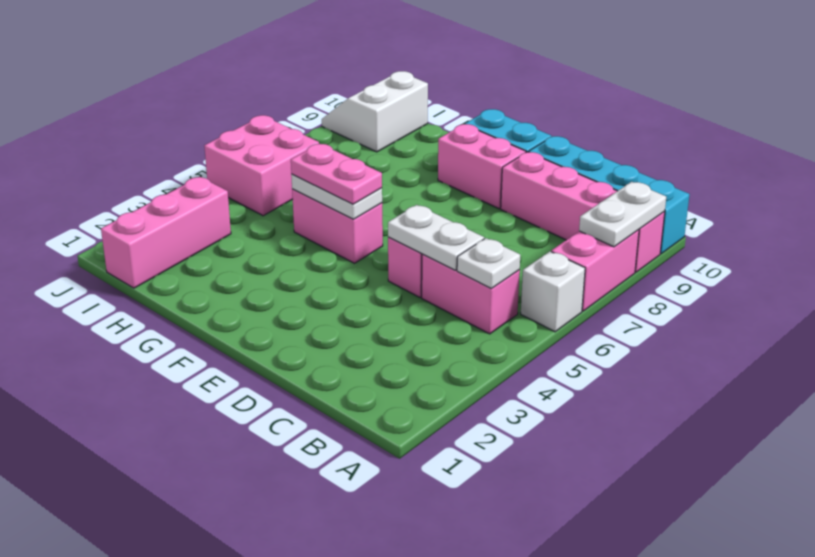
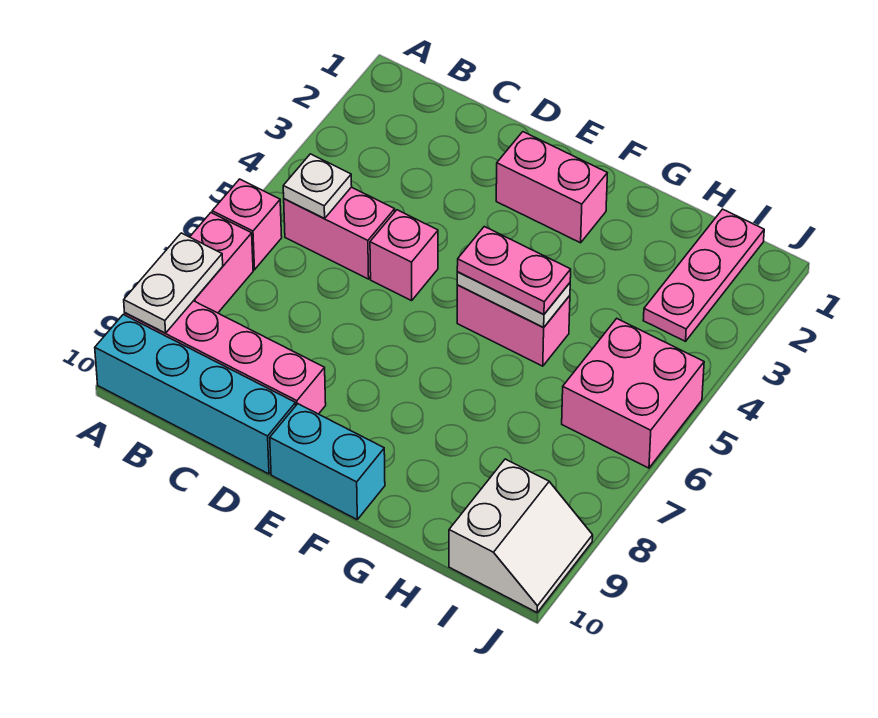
white brick A6 level 1 -> pink brick A6 level 1
white plate C5:D5 level 2 -> none
pink brick E9:F9 level 1 -> pink brick E2:F2 level 1
pink brick I1:I3 level 1 -> pink plate I1:I3 level 1

